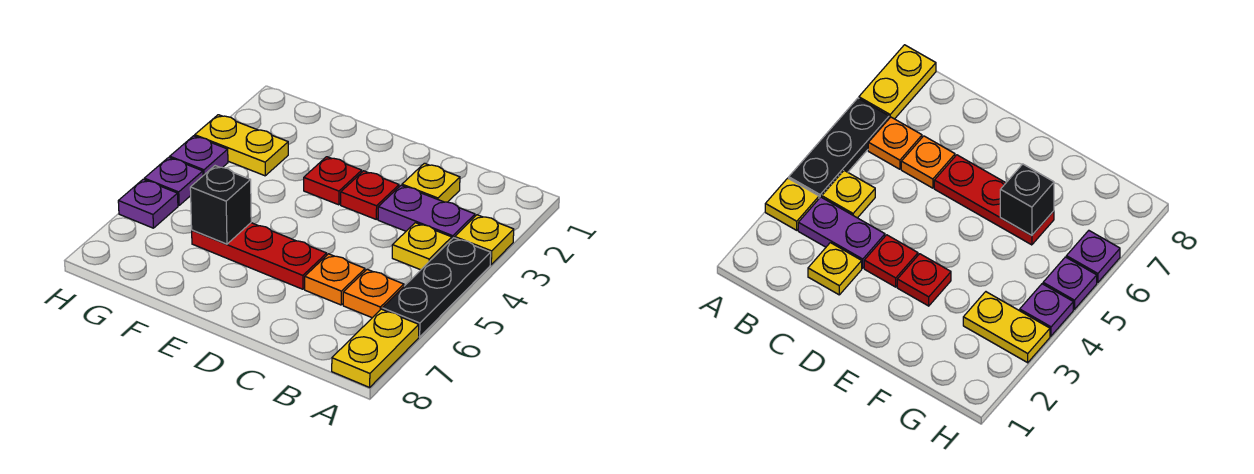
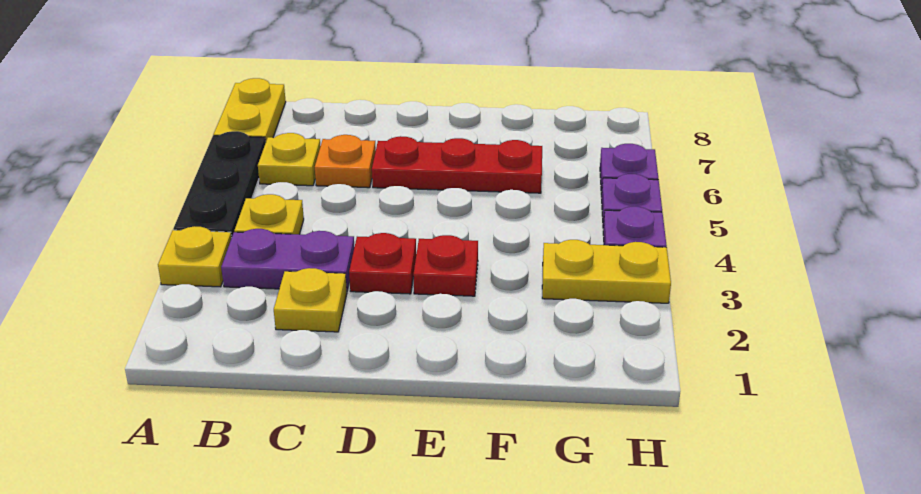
orange plate B6 level 1 -> yellow plate B6 level 1
black brick F6 level 2 -> none

